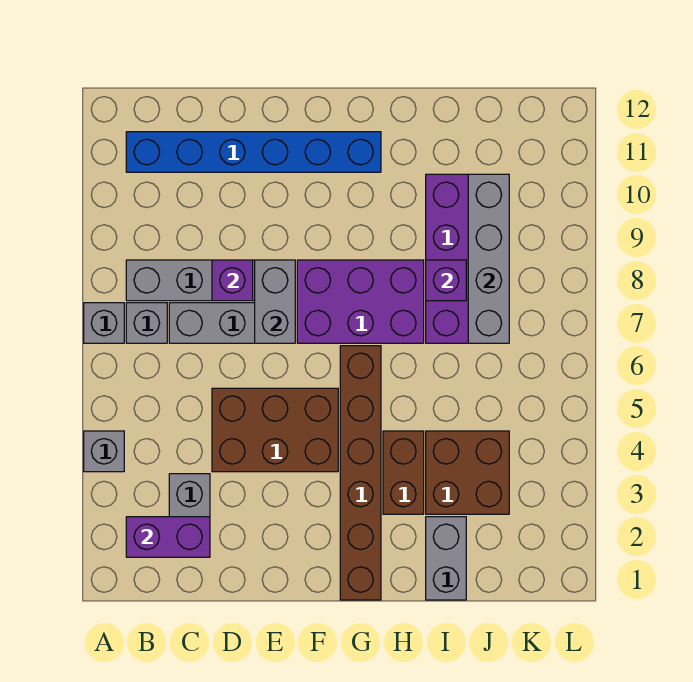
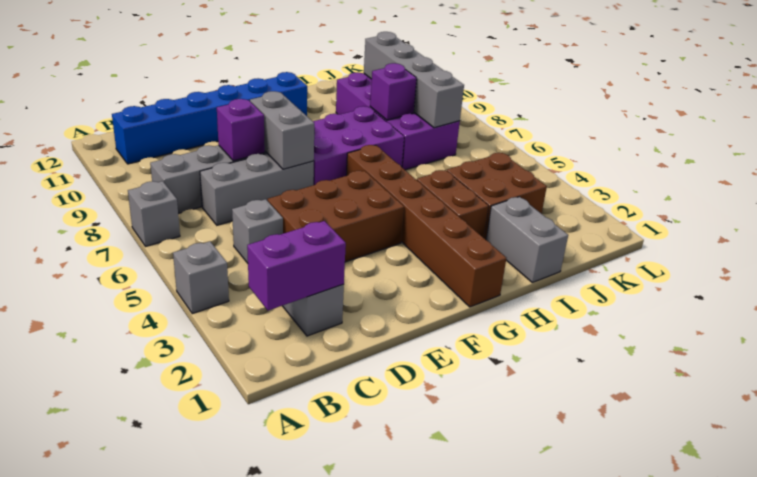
grey brick B7 level 1 -> grey brick C5 level 1

